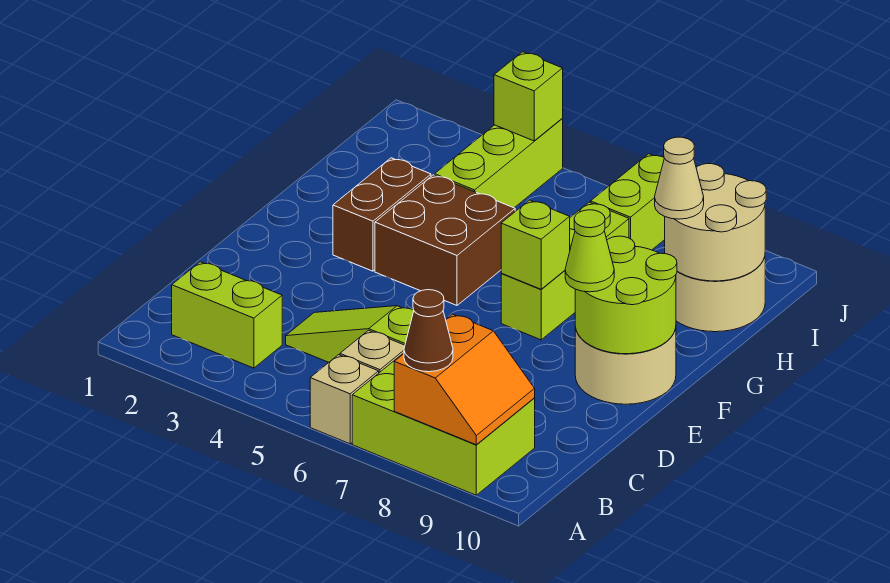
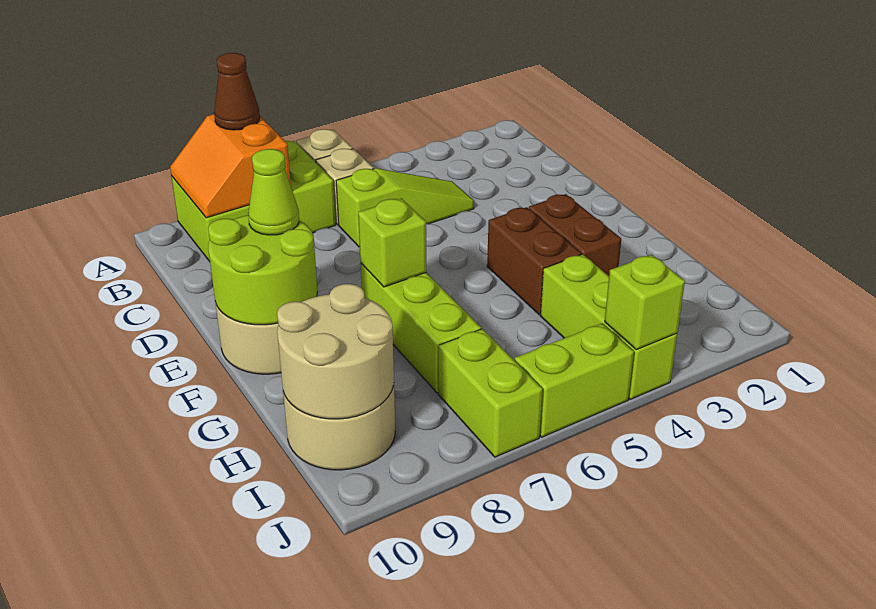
lime brick B2:B3 level 1 -> lime brick J5:J6 level 1
brown brick F4:G5 level 1 -> brown brick F4:G4 level 1
tan cone H9 level 3 -> none

